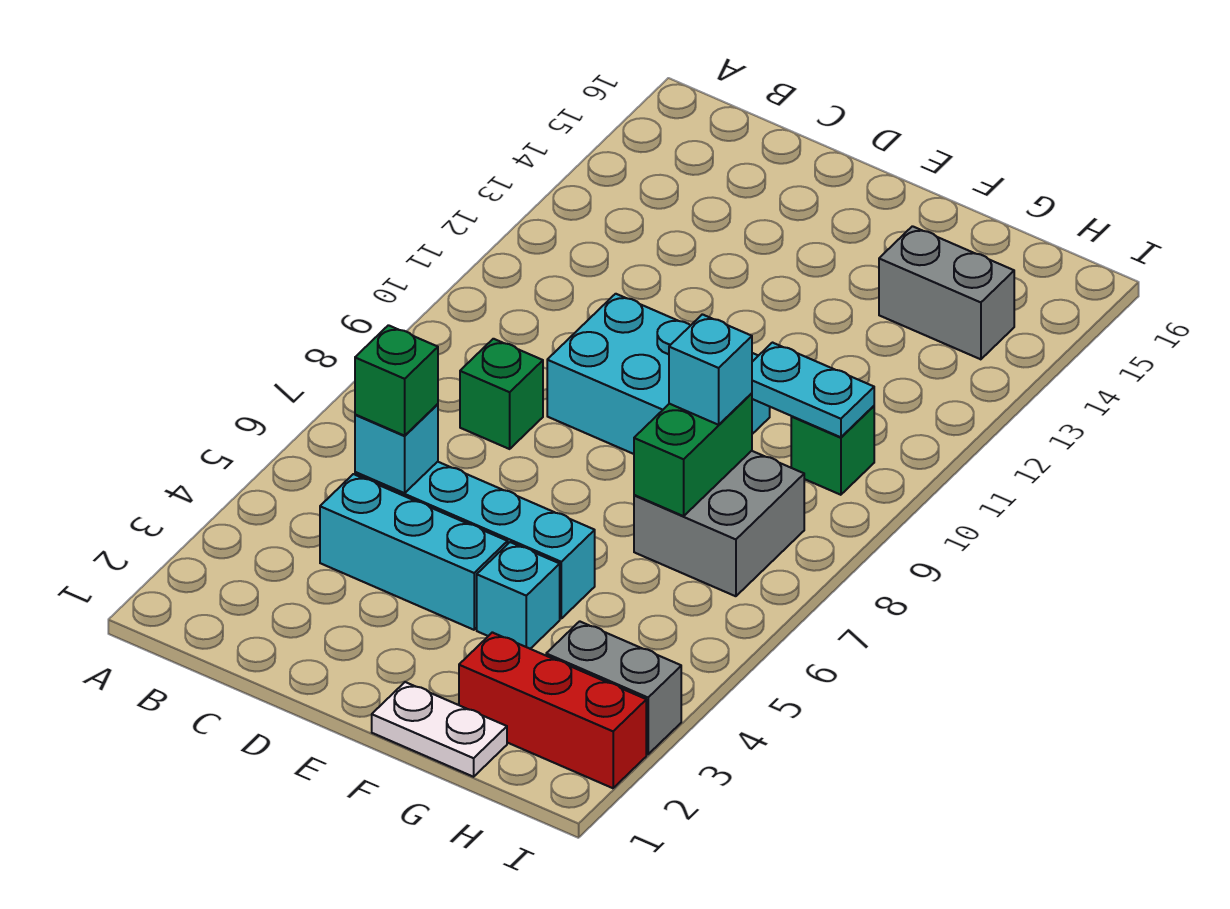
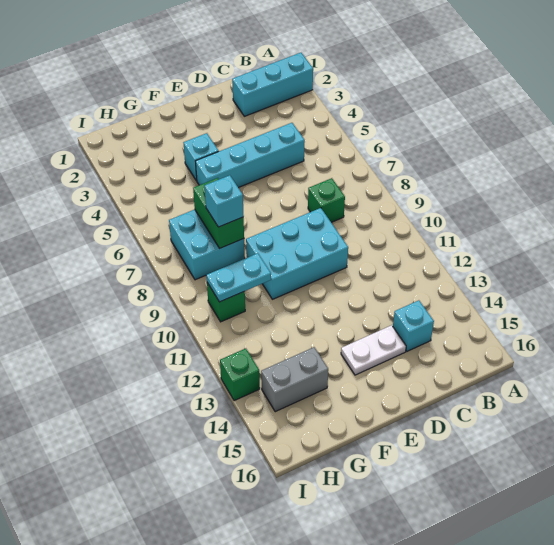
cyan brick C4:E4 level 1 -> cyan brick A2:C2 level 1
cyan brick C5 level 2 -> cyan brick C14 level 1
green brick C5 level 3 -> green brick I13 level 1
white plate F1:G1 level 1 -> white plate D14:E14 level 1
red brick G2:I2 level 1 -> none
grey brick G7:H8 level 1 -> cyan brick G7:H8 level 1
grey brick H3:I3 level 1 -> none

